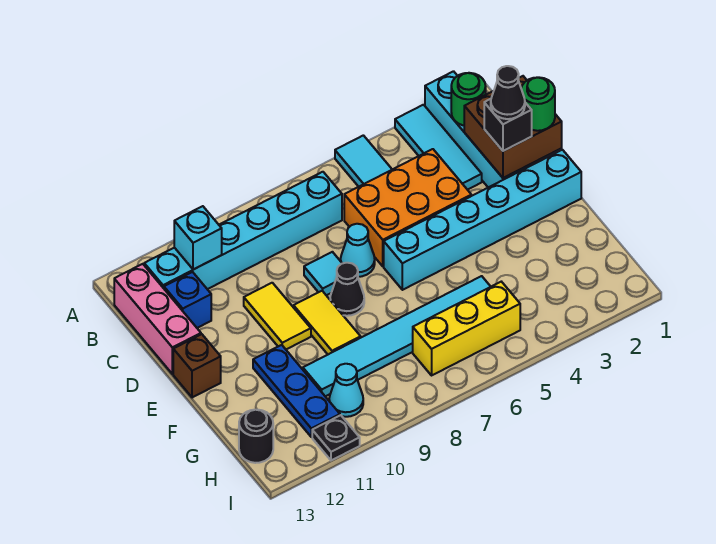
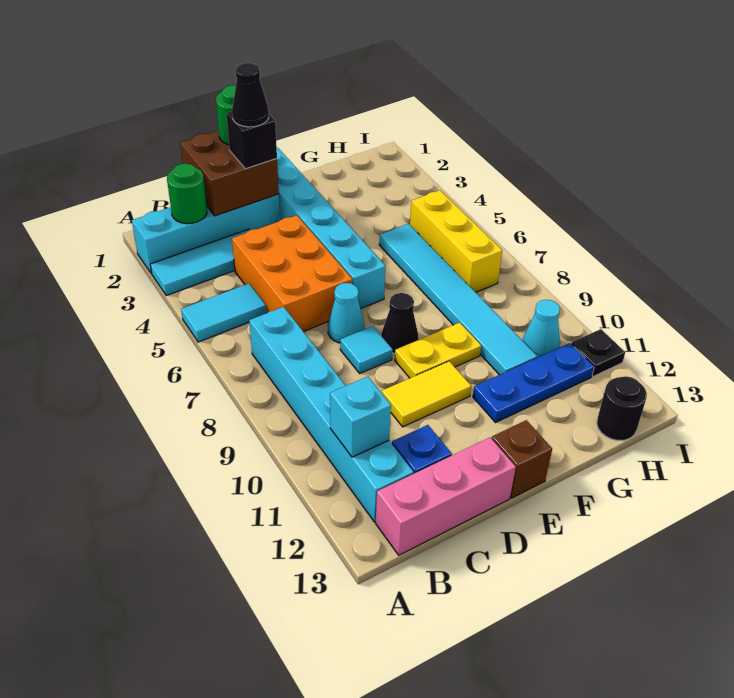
yellow tile E9:F9 level 1 -> yellow plate E9:F9 level 1

